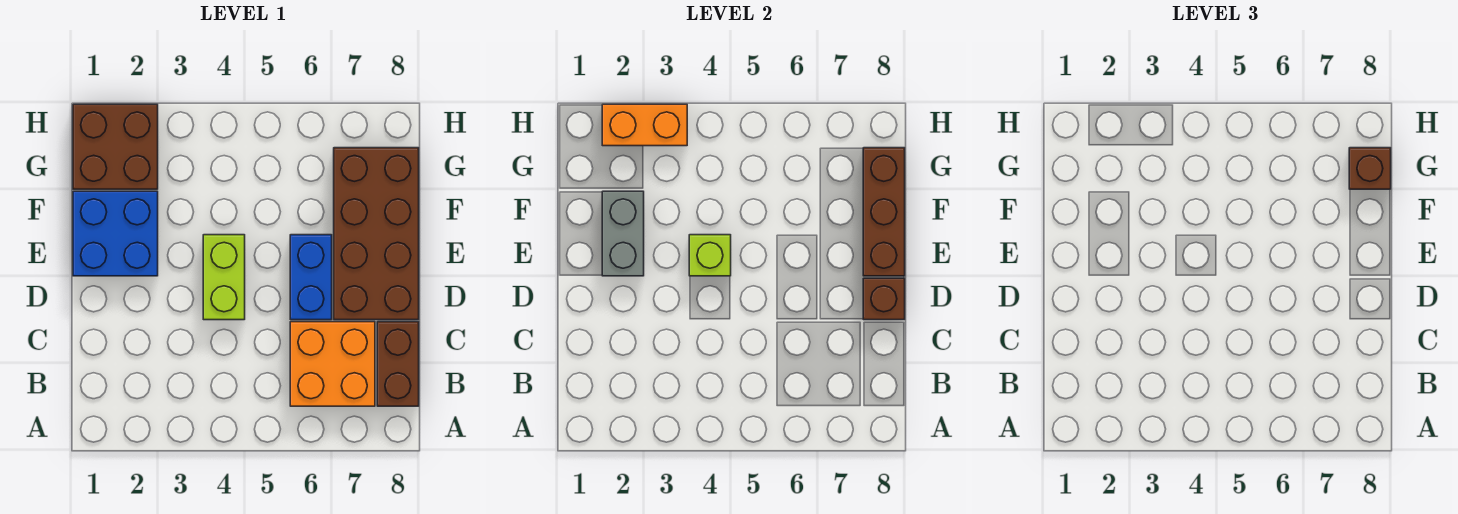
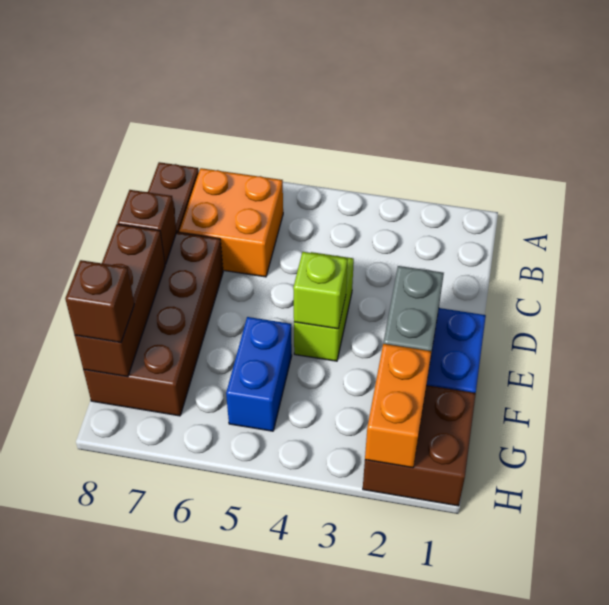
blue brick D6:E6 level 1 -> blue brick F5:G5 level 1
orange brick H2:H3 level 2 -> orange brick G2:H2 level 2

